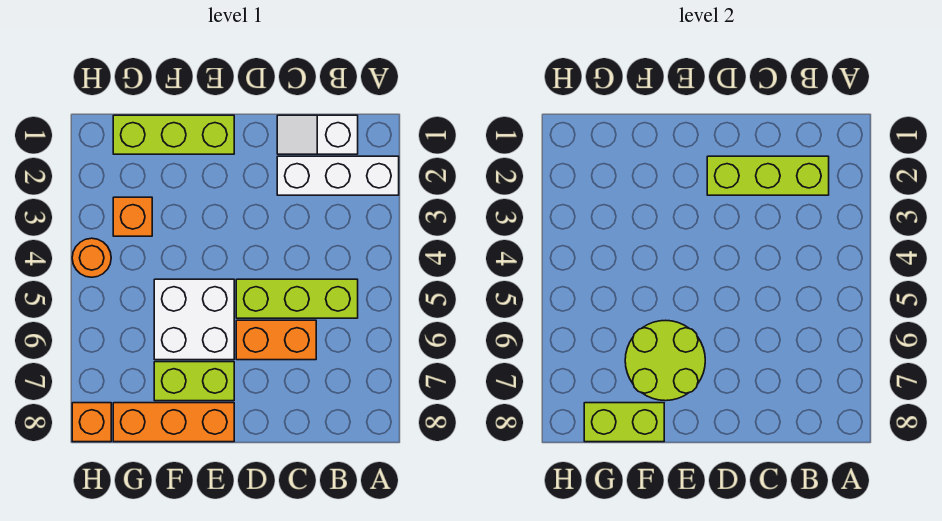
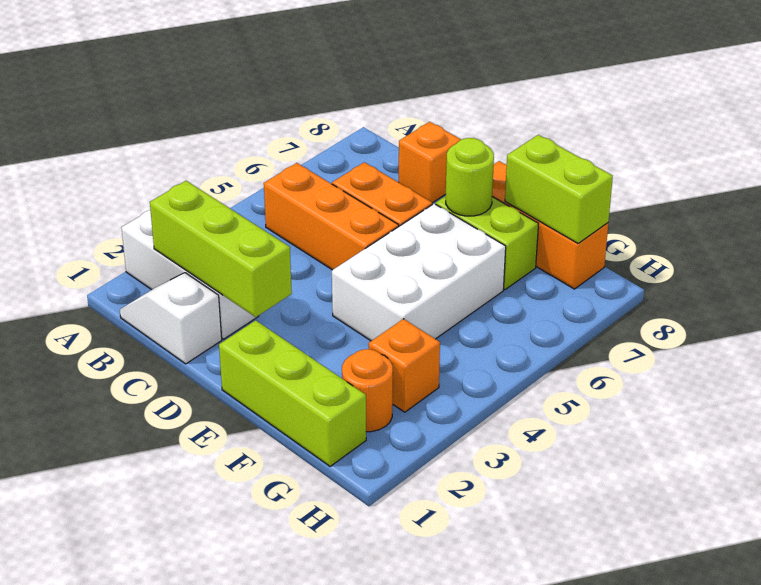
white slope B1:C1 level 1 top B -> white slope B1:C1 level 1 top C
lime brick B5:D5 level 1 -> orange brick B5:D5 level 1
white brick E5:F6 level 1 -> white brick E4:F6 level 1
lime round brick E6:F7 level 2 -> lime round brick E7 level 2
orange round brick H4 level 1 -> orange round brick G2 level 1
orange brick H8 level 1 -> orange brick C8 level 1

